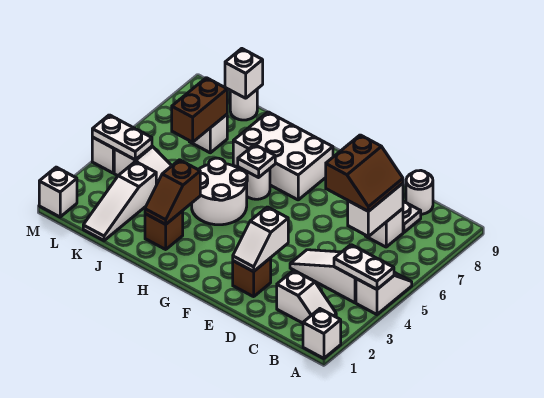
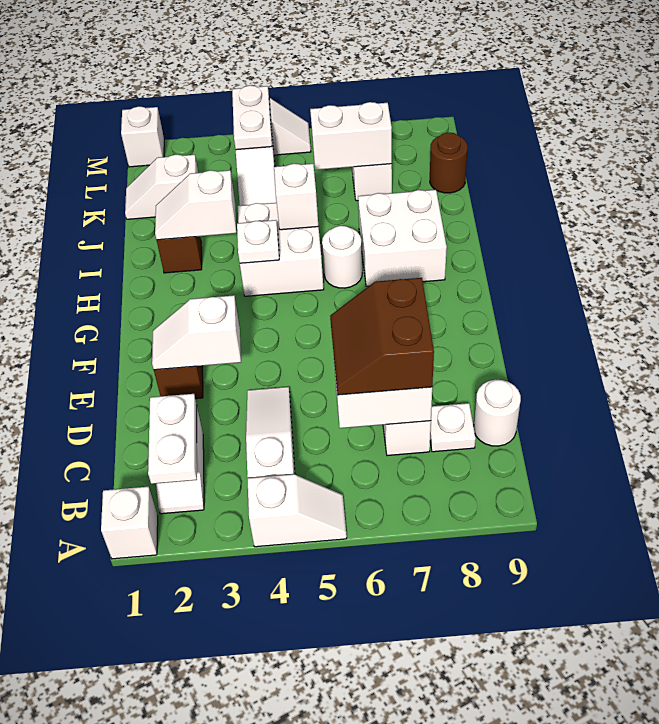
white plate A4:B4 level 2 -> white plate B2:C2 level 2
brown slope C6:D7 level 3 top D -> brown slope C6:D7 level 3 top 7
white brick G7:I8 level 1 -> white brick H7:I8 level 1
white round brick H4:I5 level 1 -> white brick H4:I5 level 1
white plate H6 level 2 -> white plate H4 level 2
brown slope I2:I3 level 2 top 3 -> white slope I2:I3 level 2 top 3
white slope K1:K3 level 1 top 3 -> white slope K1:K2 level 1 top 2
brown brick K6:K7 level 2 -> white brick K6:K7 level 2
white round brick K9 level 1 -> brown round brick K9 level 1
white brick K9 level 2 -> white brick I5 level 2

